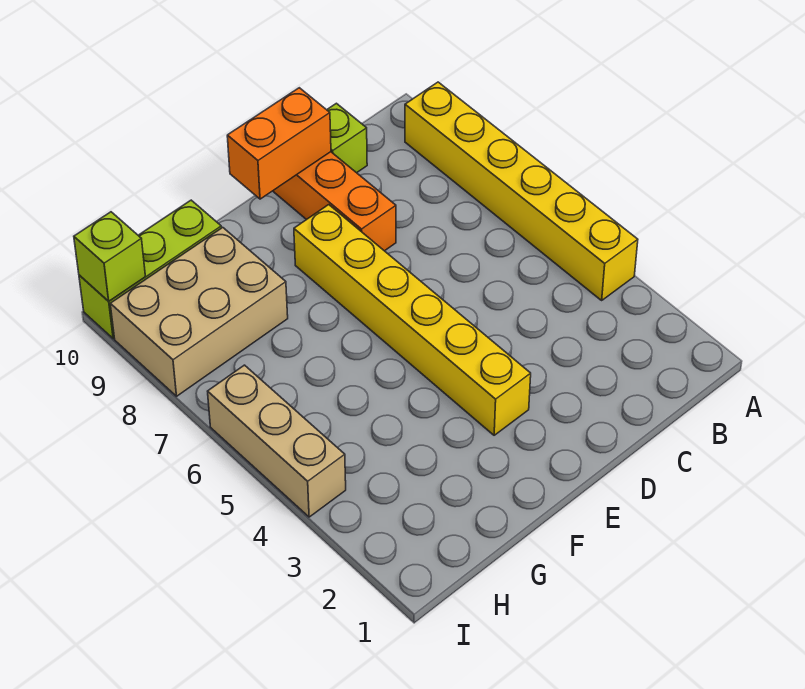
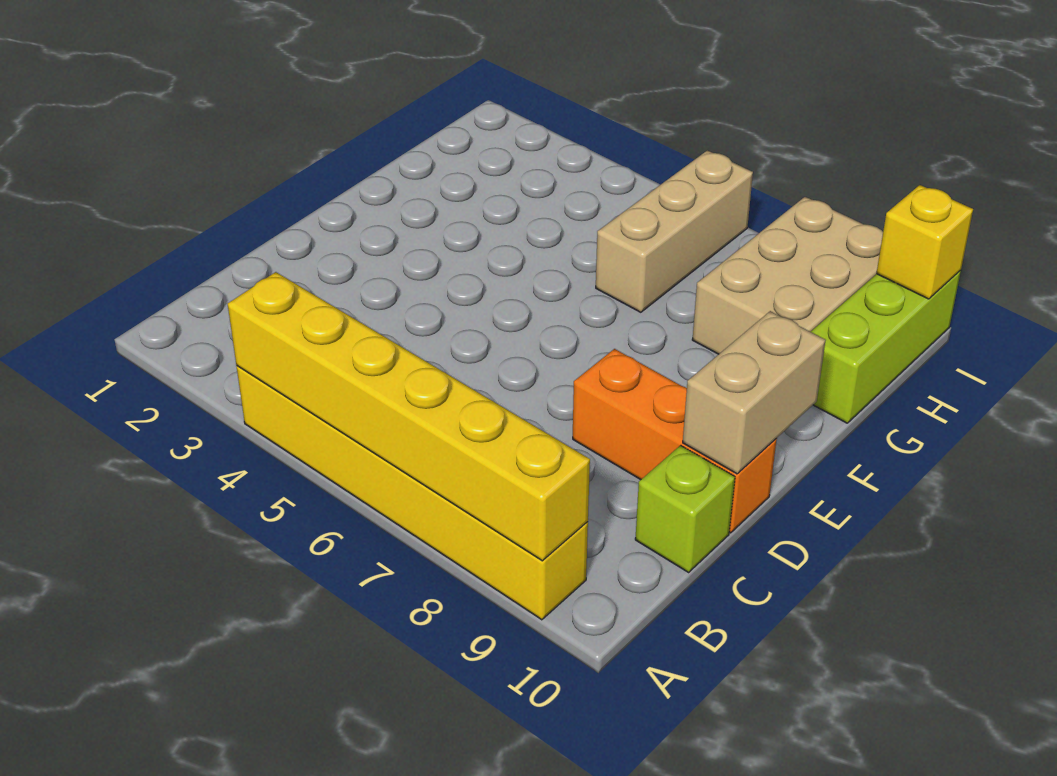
orange brick D10:E10 level 2 -> tan brick D10:E10 level 2
yellow brick E3:E8 level 1 -> yellow brick A4:A9 level 2
tan brick I4:I6 level 1 -> tan brick G6:I6 level 1
lime brick I10 level 2 -> yellow brick I10 level 2

